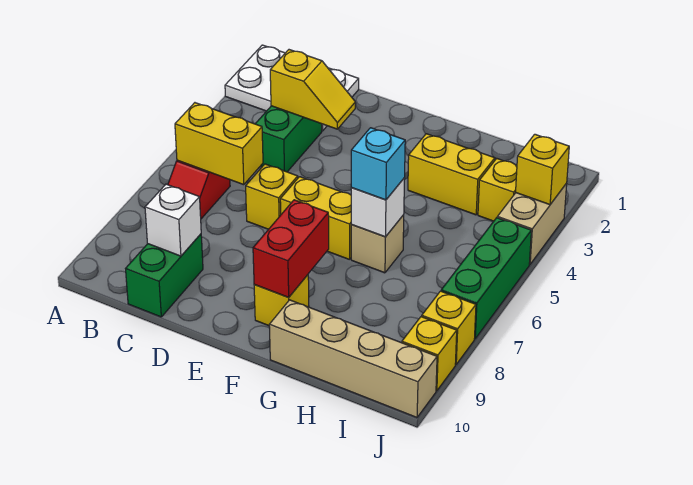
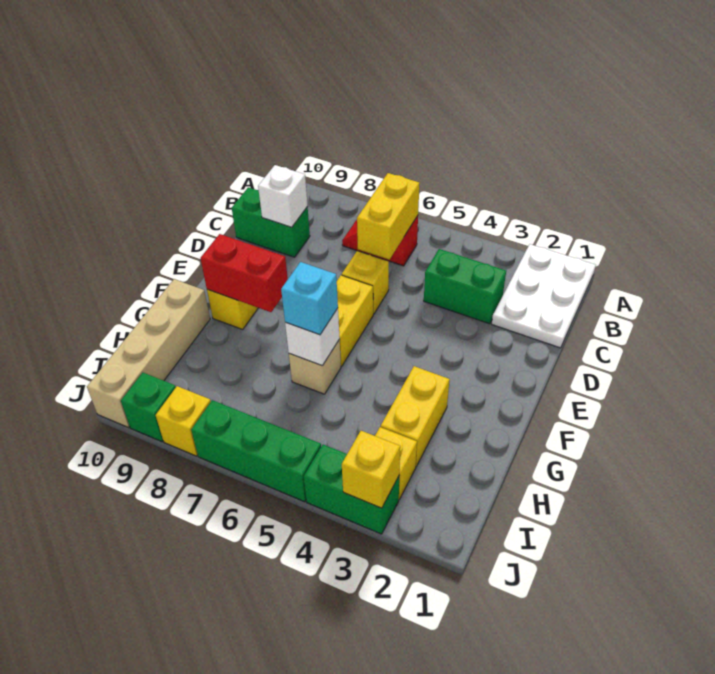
yellow slope C3:D3 level 2 top C -> none
tan brick J3:J4 level 1 -> green brick J3:J4 level 1
yellow brick J9 level 1 -> green brick J9 level 1

